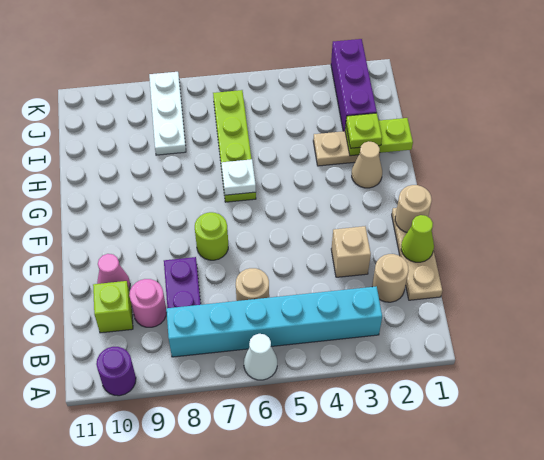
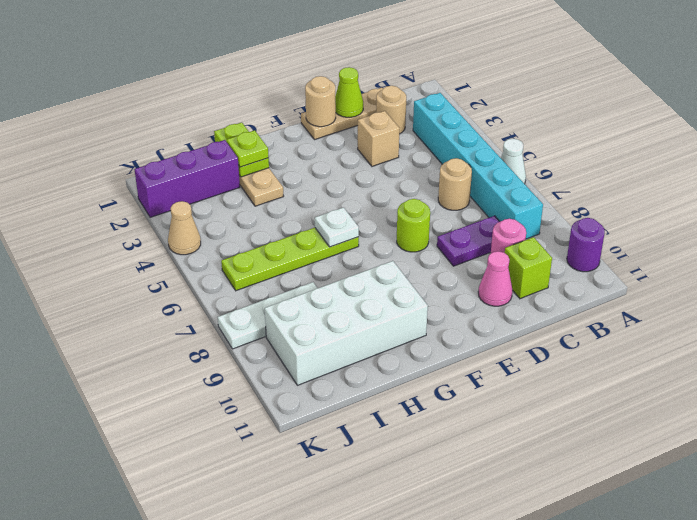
tan cone G2 level 1 -> tan cone K4 level 1
none -> white brick G9:J10 level 1

